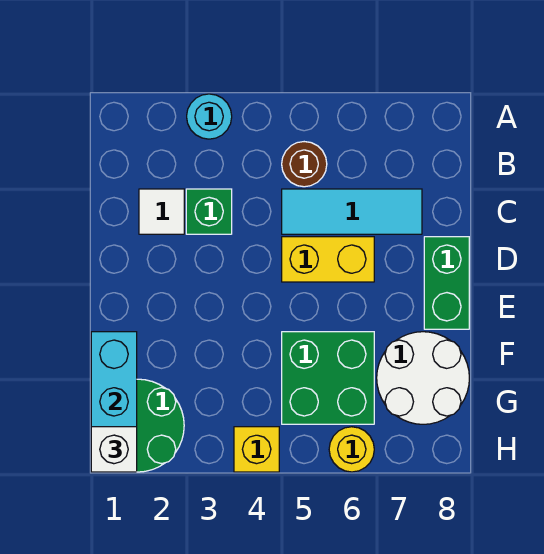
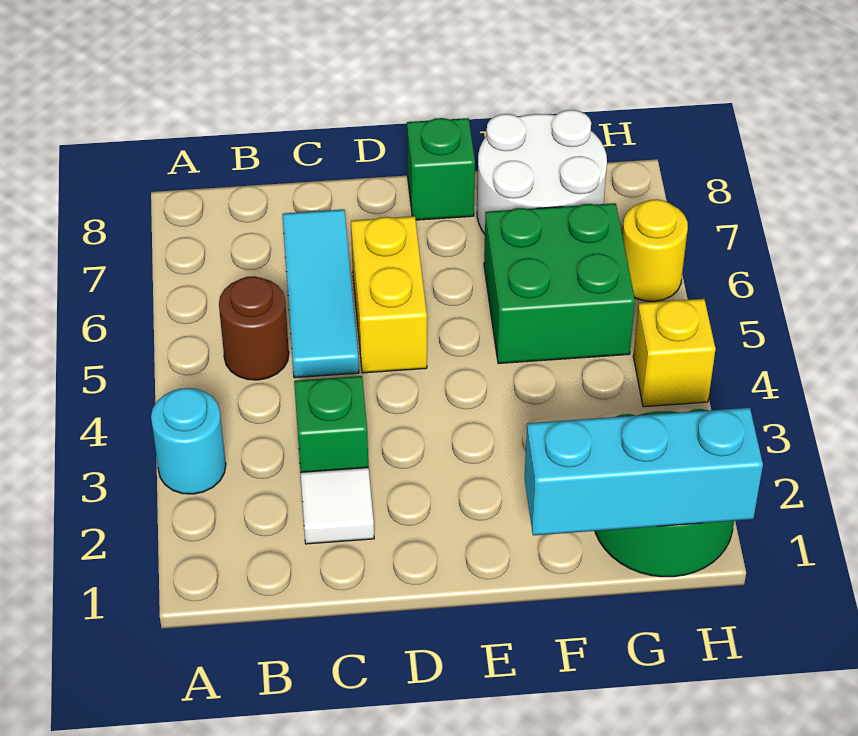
green brick D8:E8 level 1 -> green brick E8 level 1
white brick H1 level 3 -> none

